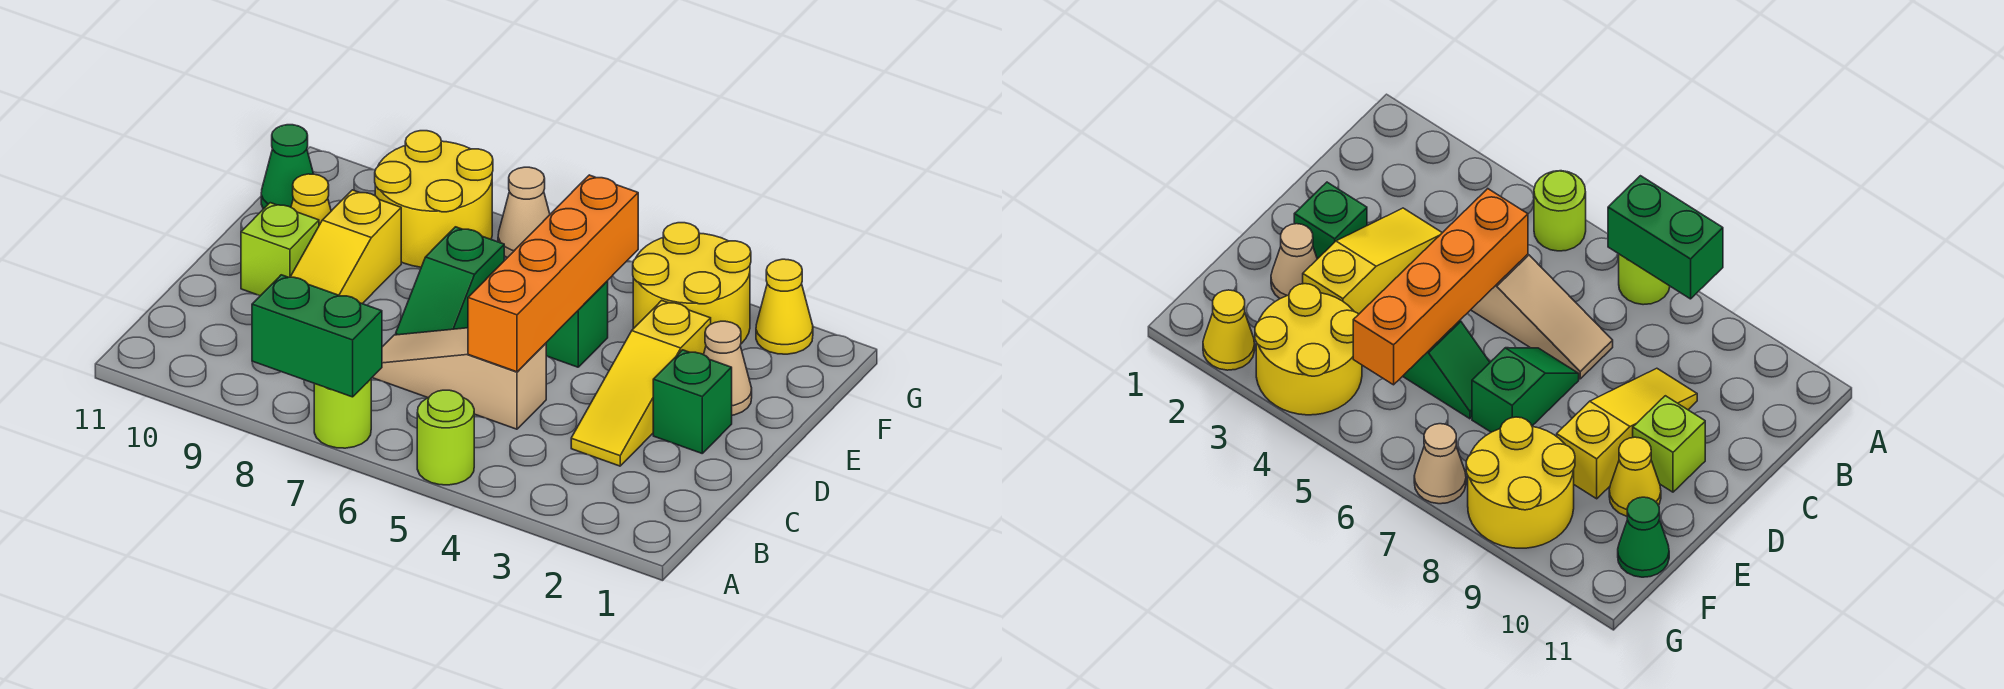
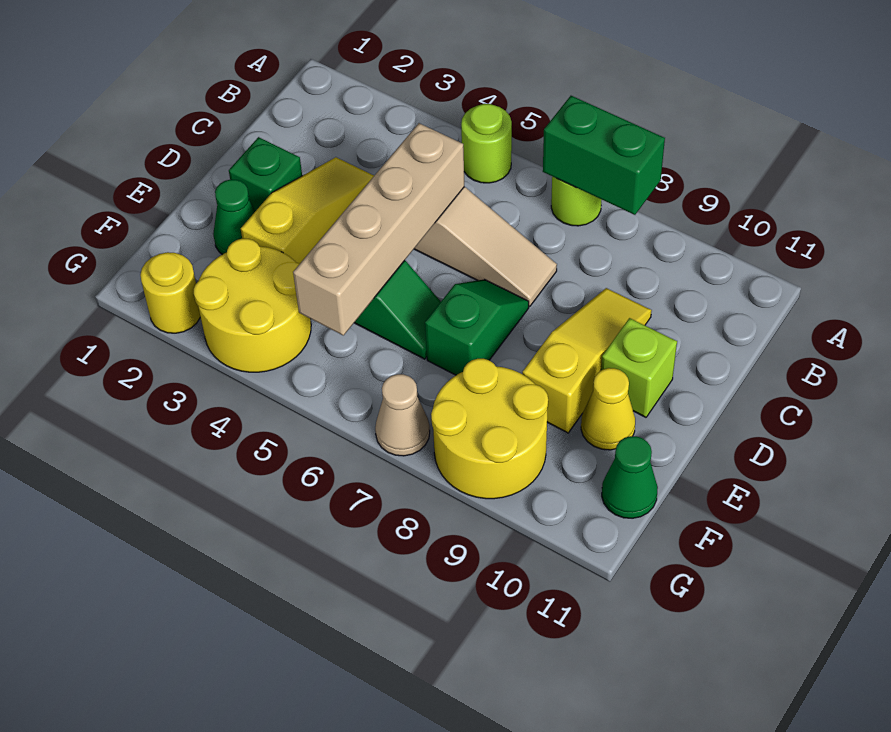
orange brick C5:F5 level 2 -> tan brick C5:F5 level 2
tan cone E2 level 1 -> green cone E2 level 1
yellow cone G2 level 1 -> yellow round brick G2 level 1

